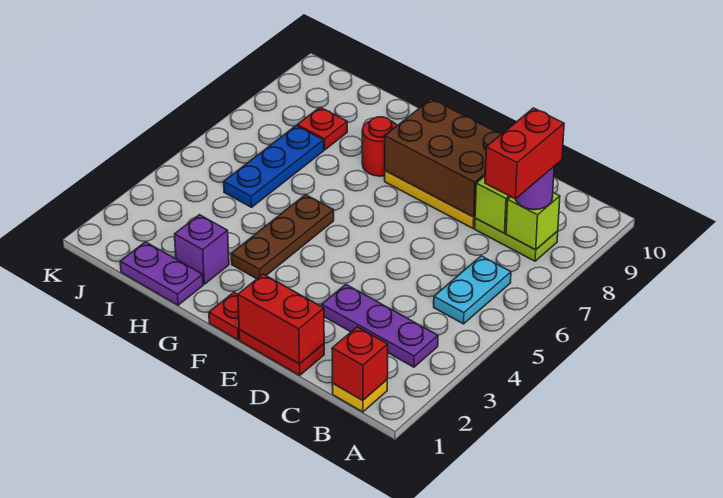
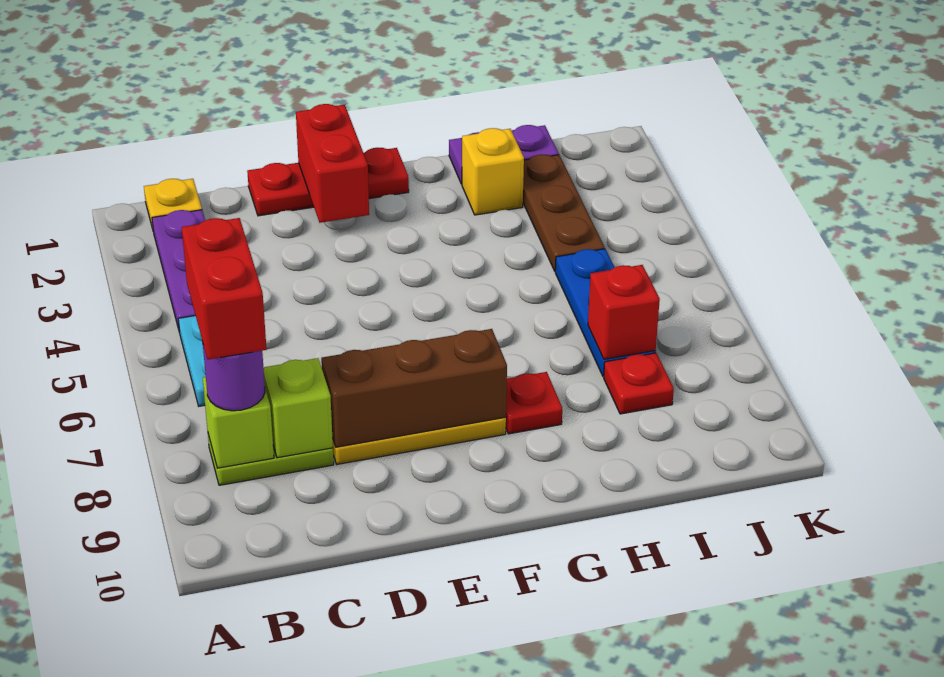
red brick B1 level 2 -> red brick I7 level 2
purple plate B3:D3 level 1 -> purple plate B2:B4 level 1
red brick D1:E1 level 2 -> red brick E1:E2 level 2
brown brick D8:F9 level 2 -> brown brick D8:F8 level 2
brown plate G3:G5 level 1 -> brown plate I2:I4 level 1
red round brick G8 level 1 -> red plate G8 level 1
purple brick H2 level 1 -> yellow brick H2 level 1

